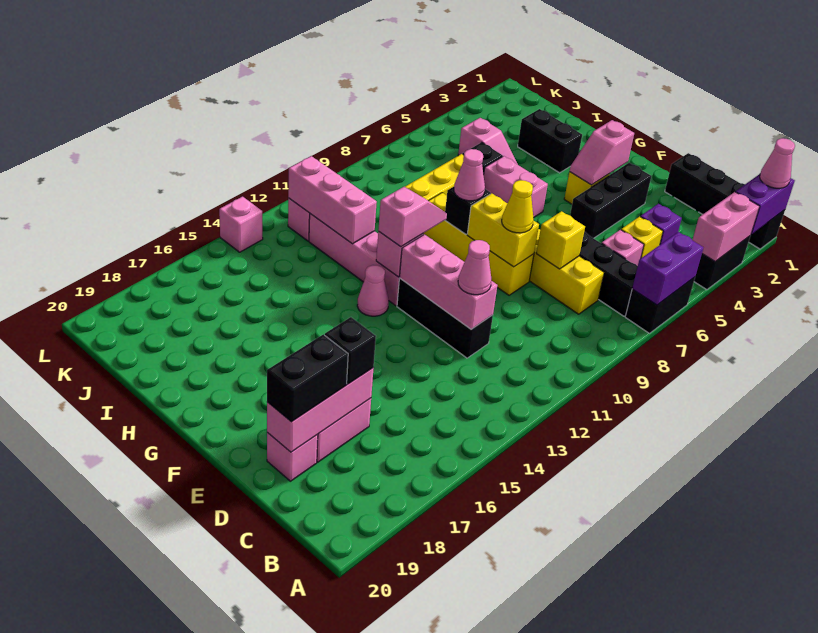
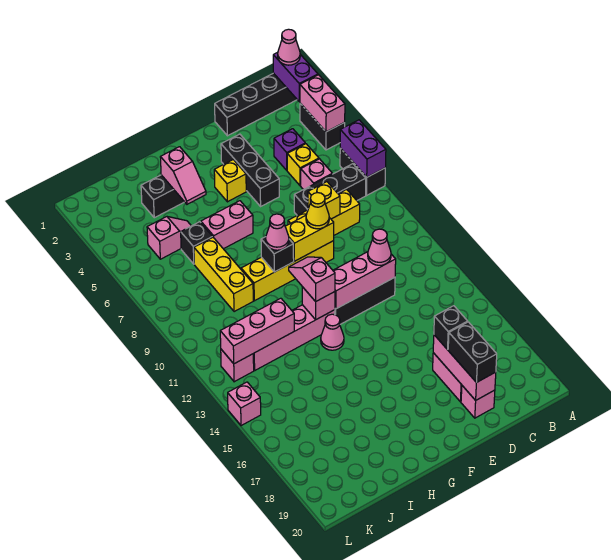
pink slope F3:F4 level 2 top 3 -> pink slope H3:H4 level 2 top 3

